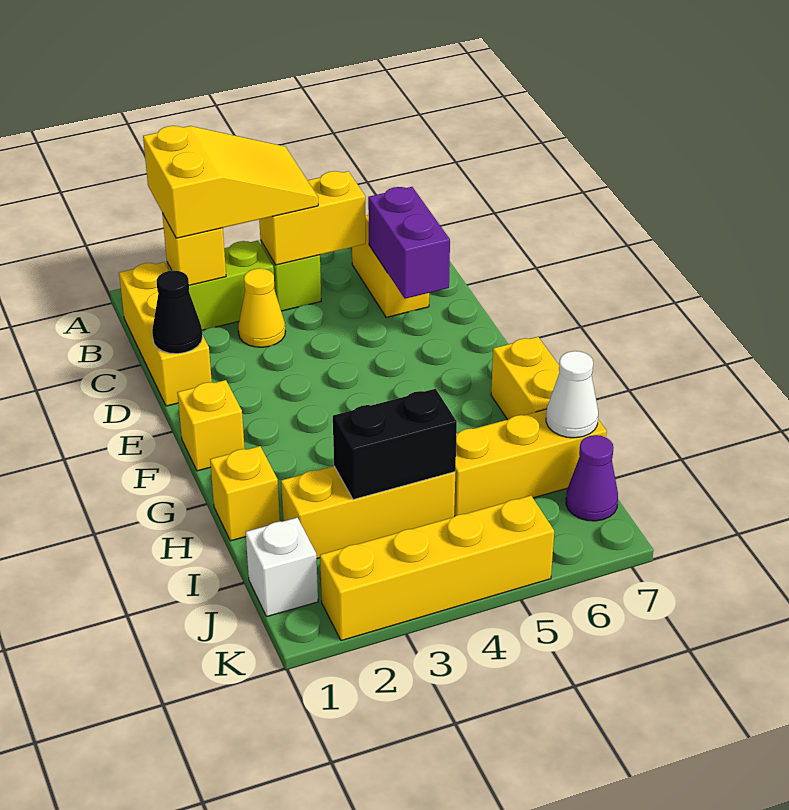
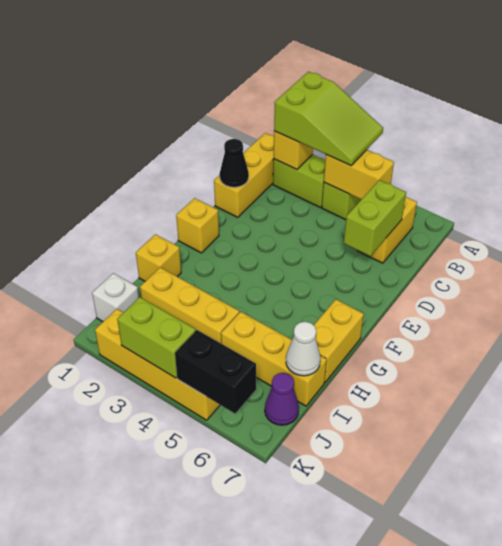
yellow slope A2:B4 level 3 top 2 -> lime slope A2:B4 level 3 top 2
yellow cone C3 level 1 -> none
purple brick C6:D6 level 2 -> lime brick C6:D6 level 2
black brick I3:I4 level 2 -> black brick K5:K6 level 2
none -> lime brick K3:K4 level 2

